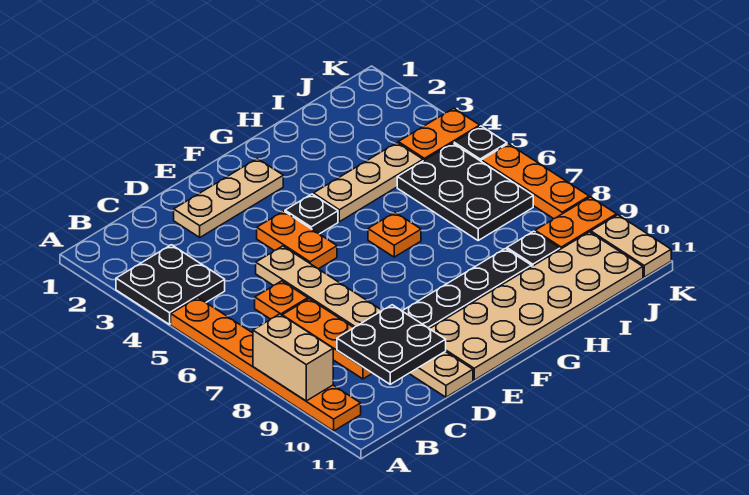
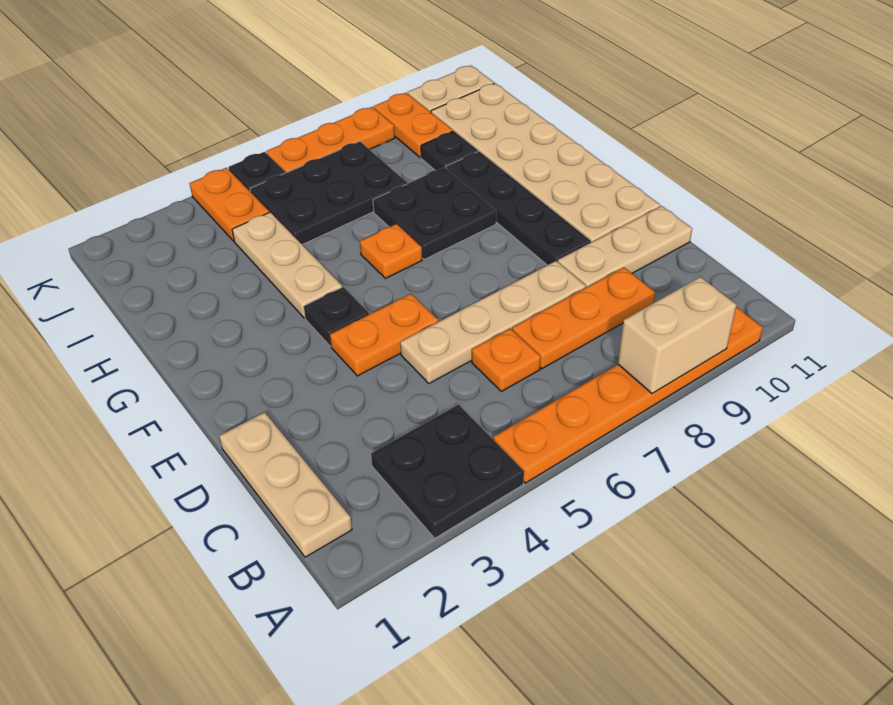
black plate C9:D10 level 2 -> black plate G7:H8 level 1
tan plate D2:F2 level 1 -> tan plate B1:D1 level 1

